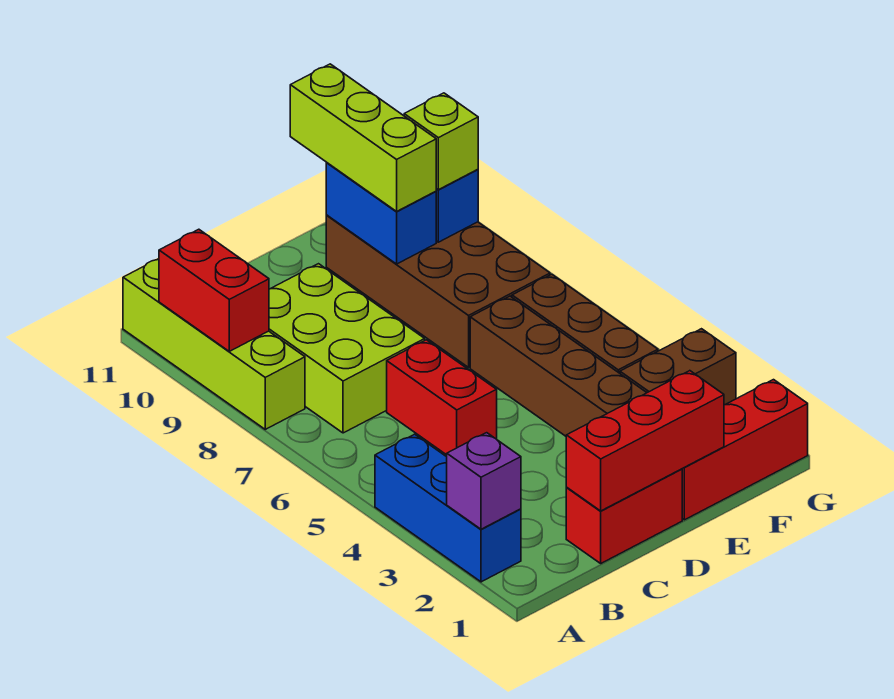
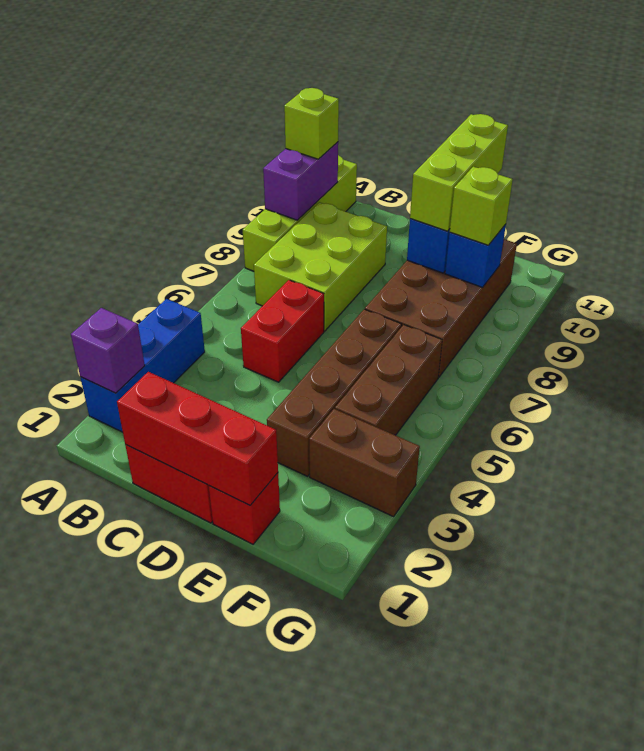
red brick A9:A10 level 2 -> purple brick A9:A10 level 2
none -> lime brick A10 level 3
red brick E1:G1 level 1 -> red brick E1 level 1

